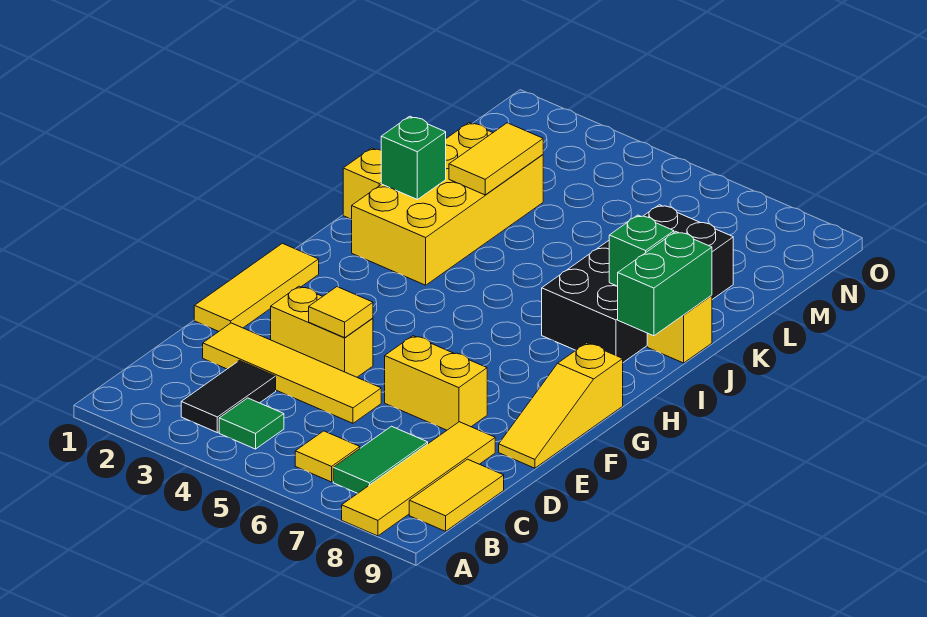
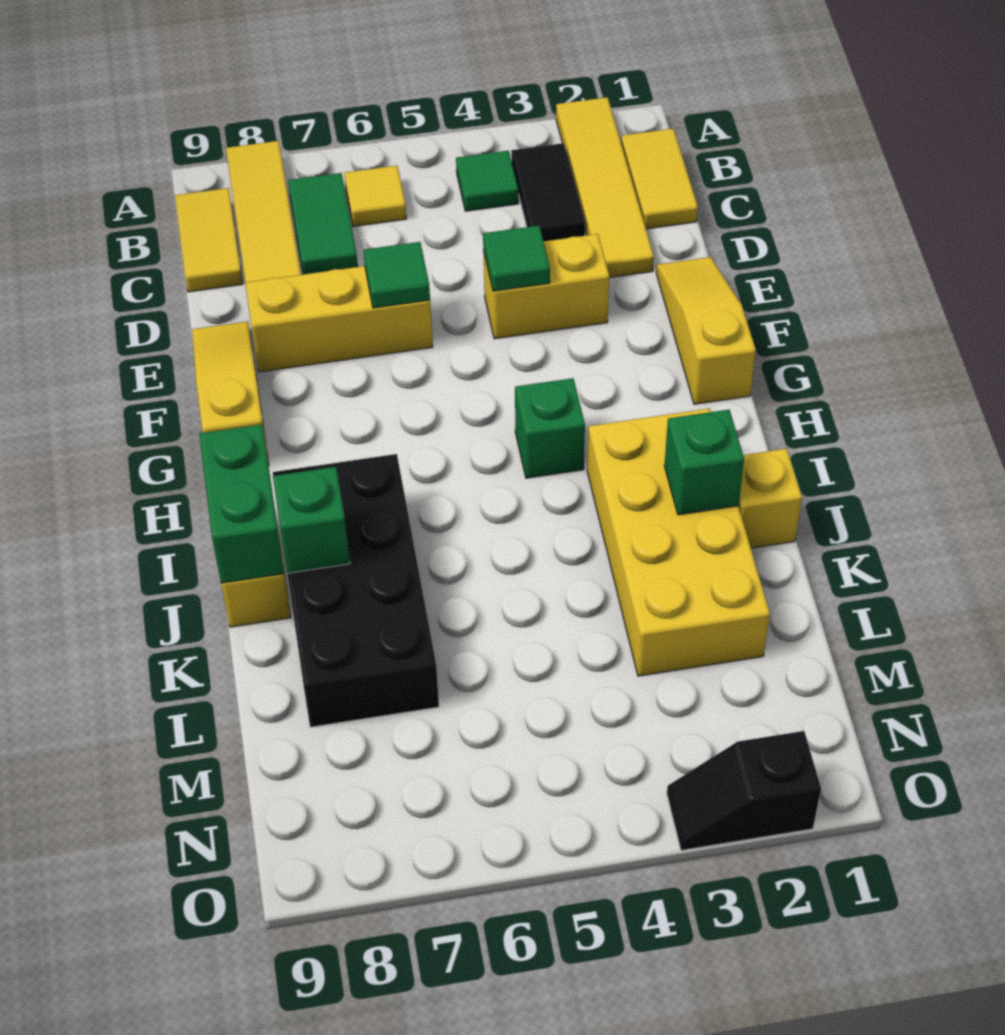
yellow tile D2:D5 level 1 -> yellow tile A2:D2 level 1
yellow tile E1:G1 level 1 -> yellow slope E1:G1 level 1 top G
yellow tile E4 level 2 -> green tile E4 level 2
yellow brick E6:E7 level 1 -> yellow brick E6:E8 level 1
none -> green tile E6 level 2
none -> green brick H4 level 1
yellow tile K3:L3 level 2 -> yellow tile B1:C1 level 1
none -> black slope O2:O3 level 1 top 2

